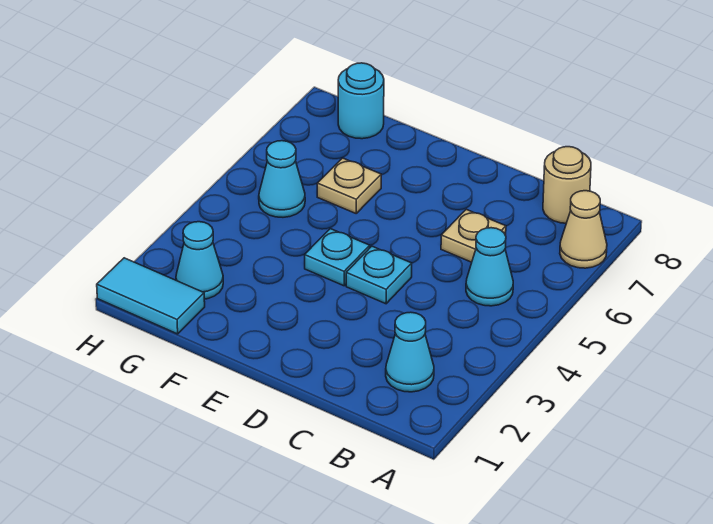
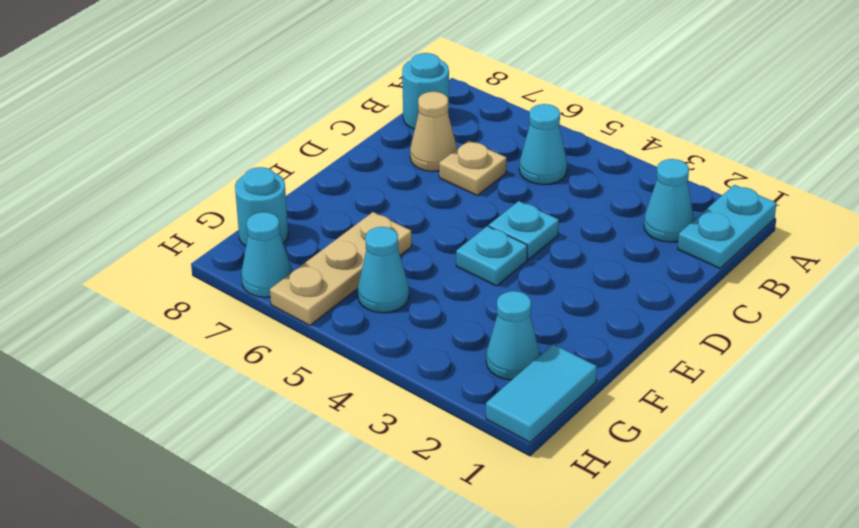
none -> cyan plate A1:B1 level 1
tan cone A7 level 1 -> tan cone C7 level 1
tan round brick B8 level 1 -> cyan round brick B8 level 1
tan plate F6 level 1 -> tan plate F6:H6 level 1
none -> cyan cone H7 level 1

